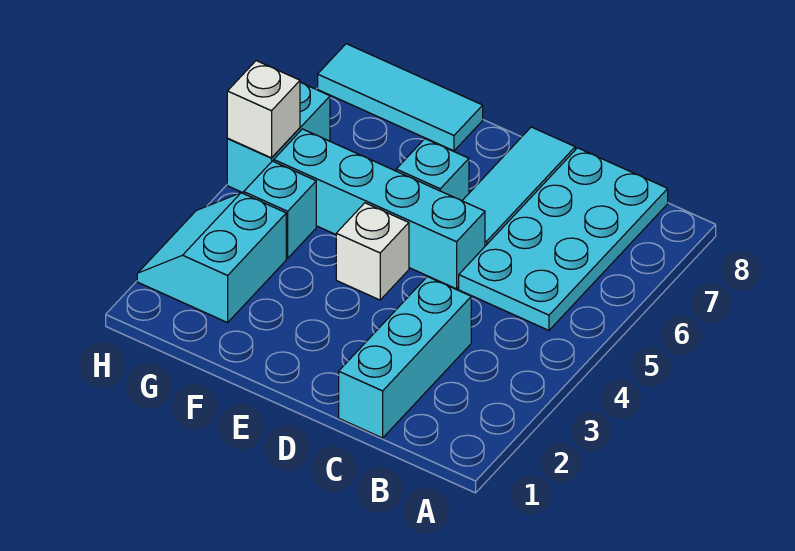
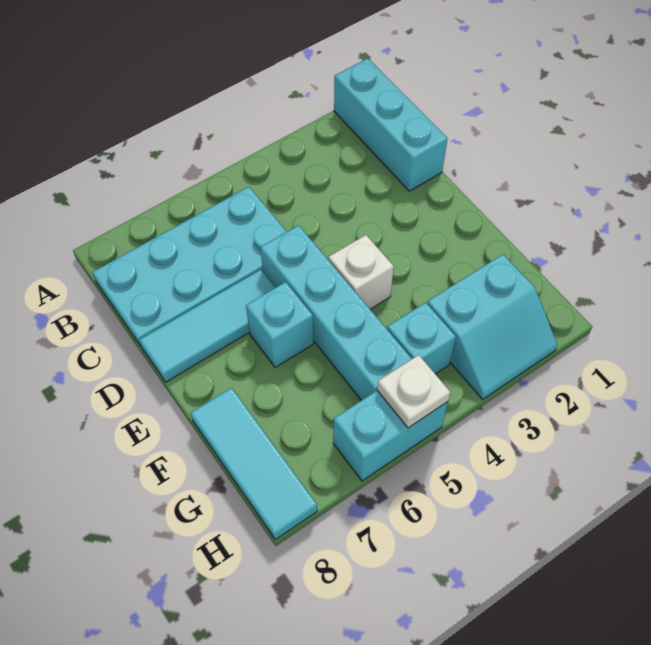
cyan brick C1:C3 level 1 -> cyan brick A1:C1 level 1
white brick H5 level 2 -> white plate H5 level 2

